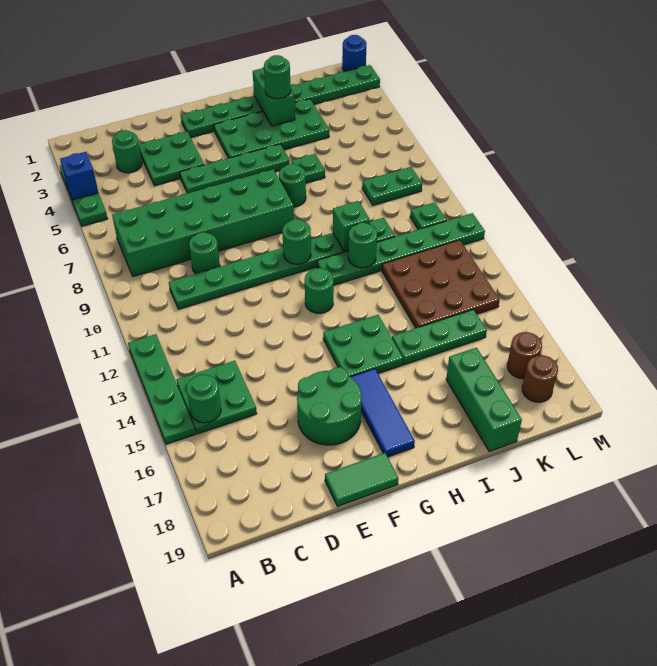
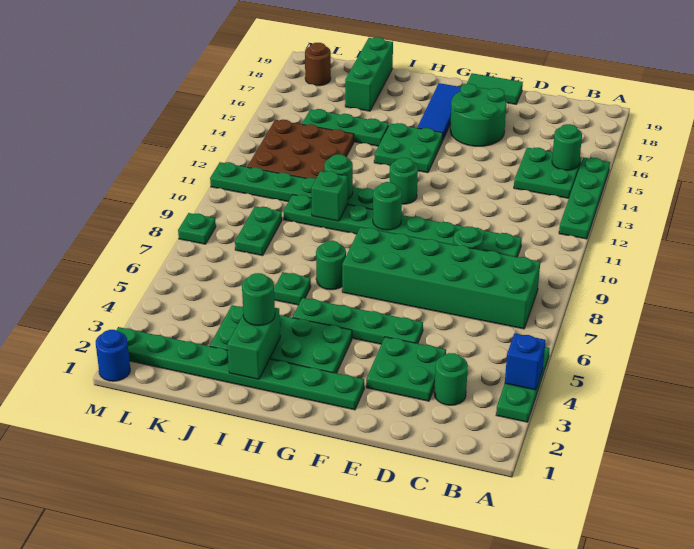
green plate K8:L8 level 1 -> green plate K8:K9 level 1
green plate L10 level 1 -> green plate M8 level 1
brown round brick L17 level 1 -> none

